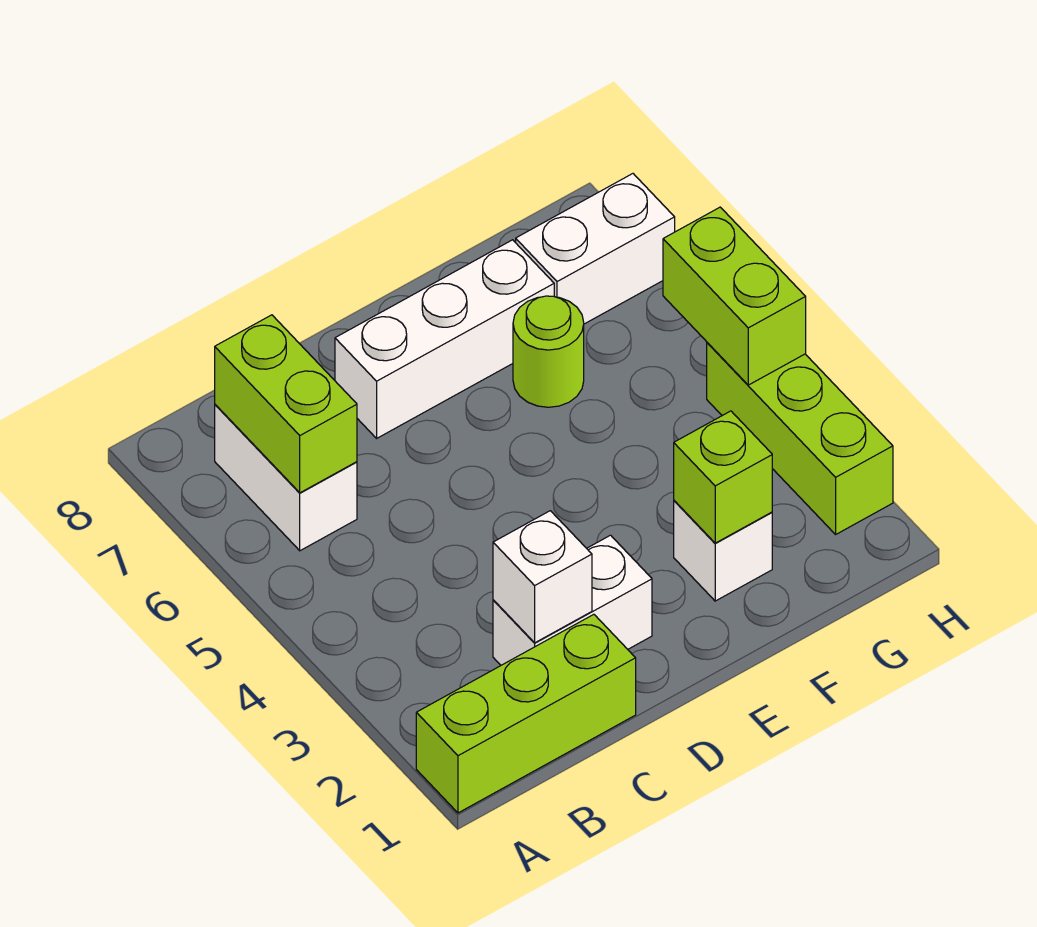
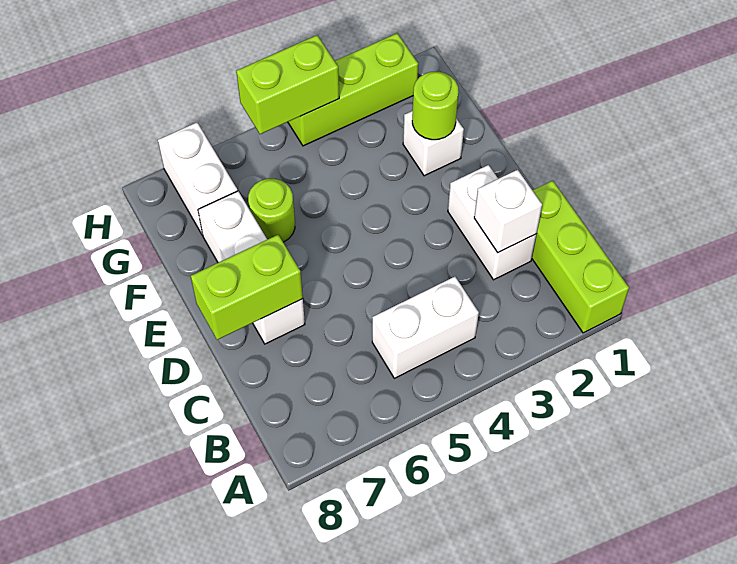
white brick B6:B7 level 1 -> white brick B4:B5 level 1
lime brick B6:B7 level 2 -> lime brick D7:D8 level 2
lime brick F2 level 2 -> lime round brick F2 level 2

